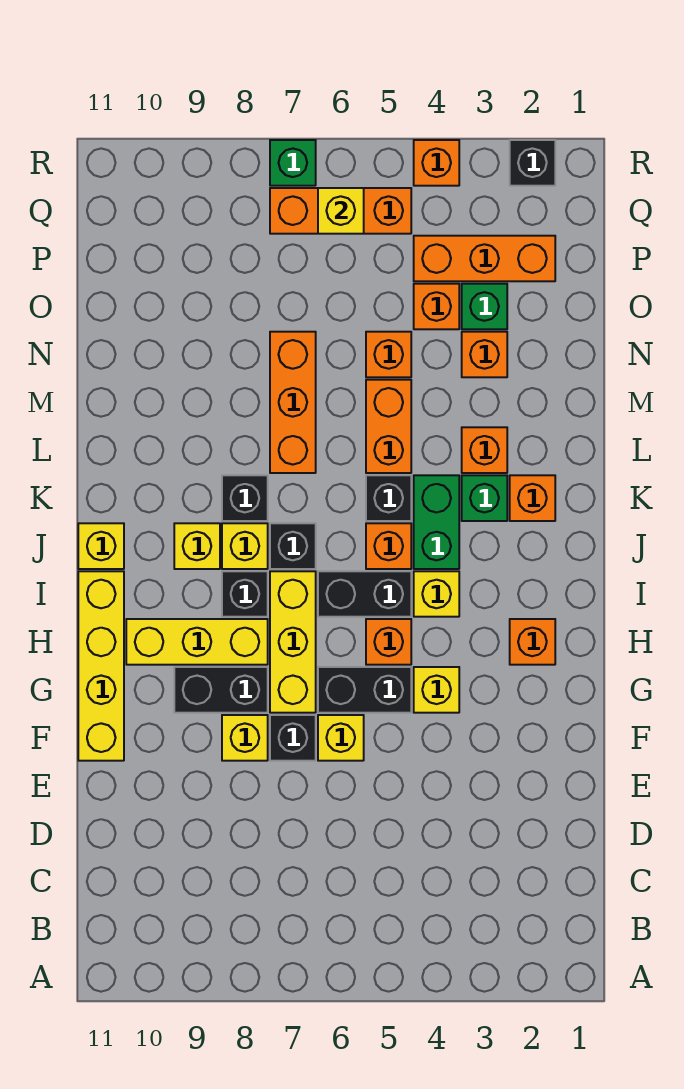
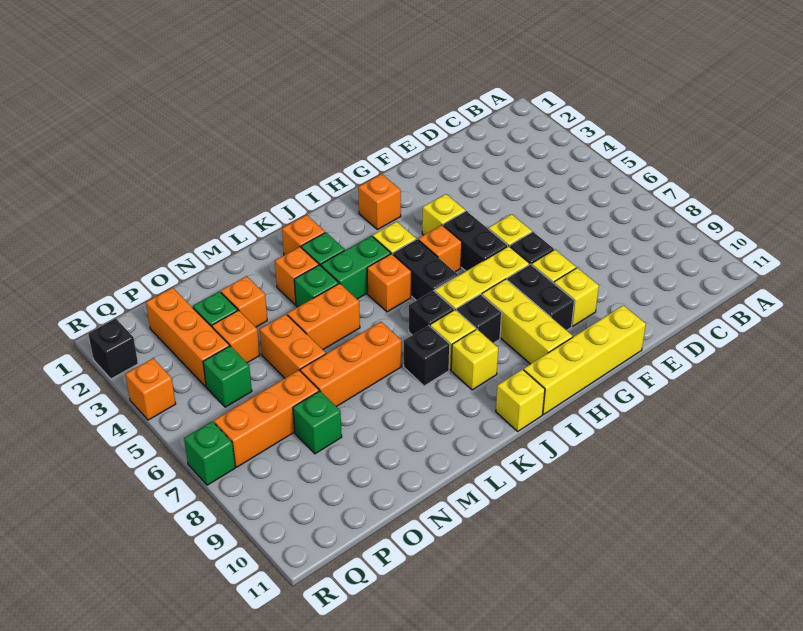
black brick K5 level 1 -> none
none -> green brick L4 level 1
orange brick N5 level 1 -> orange brick N5:N6 level 1
none -> green brick O8 level 1
none -> green brick P5 level 1
orange brick Q5:Q7 level 1 -> orange brick O7:Q7 level 1
yellow brick Q6 level 2 -> yellow brick F9 level 1

